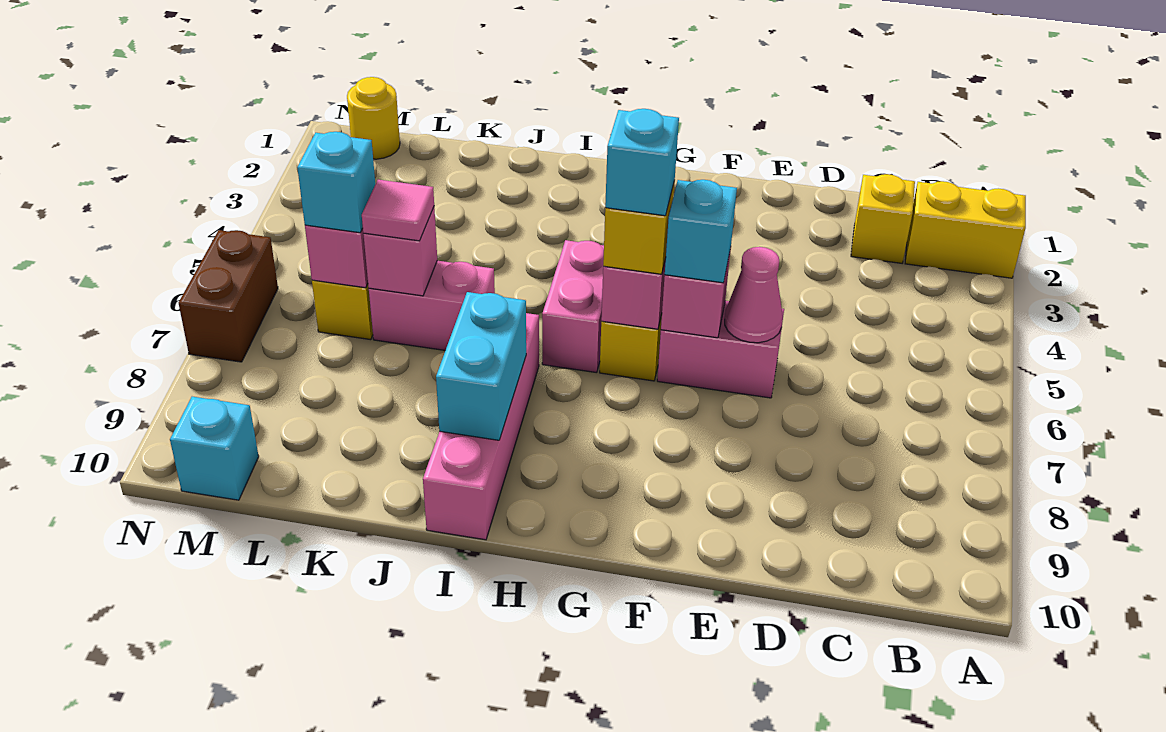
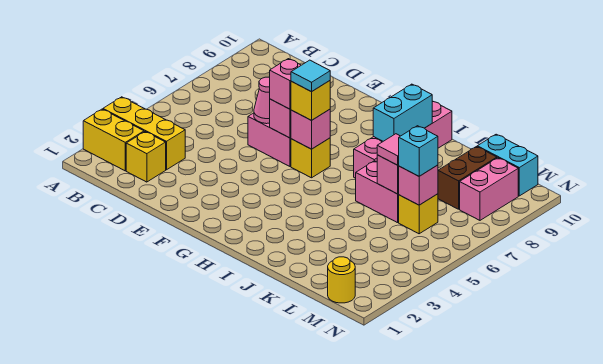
none -> yellow brick A3:C3 level 1
cyan brick F6 level 3 -> pink brick F6 level 3
cyan brick G6 level 4 -> cyan tile G6 level 4
pink brick H5:H6 level 1 -> pink brick M8:M9 level 1
cyan brick M10 level 1 -> cyan brick L10:M10 level 1
brown brick N6:N7 level 1 -> brown brick L8:L9 level 1

